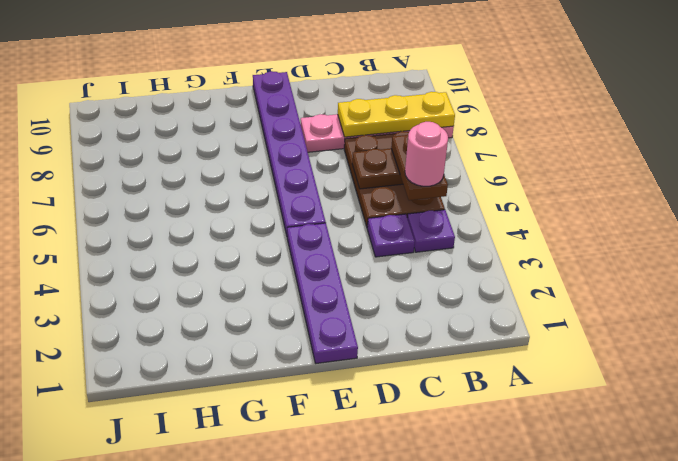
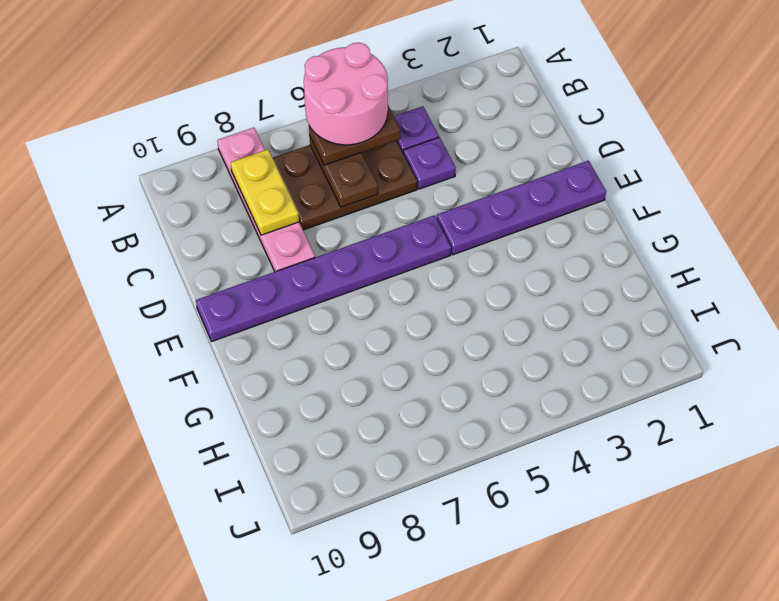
yellow plate A8:C8 level 2 -> yellow plate B8:C8 level 2
pink round brick B5 level 4 -> pink round brick A5:B6 level 4

